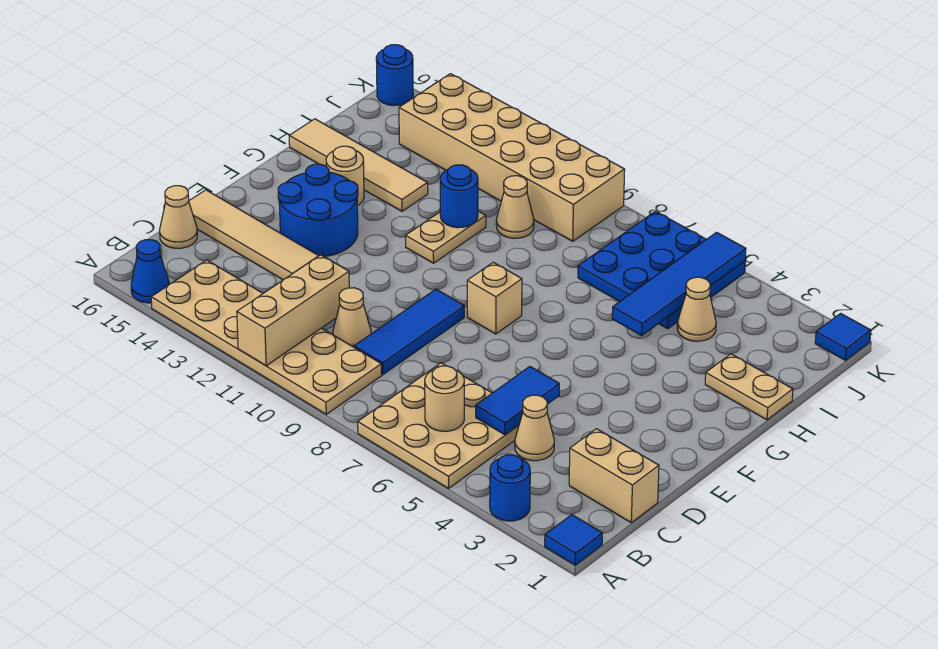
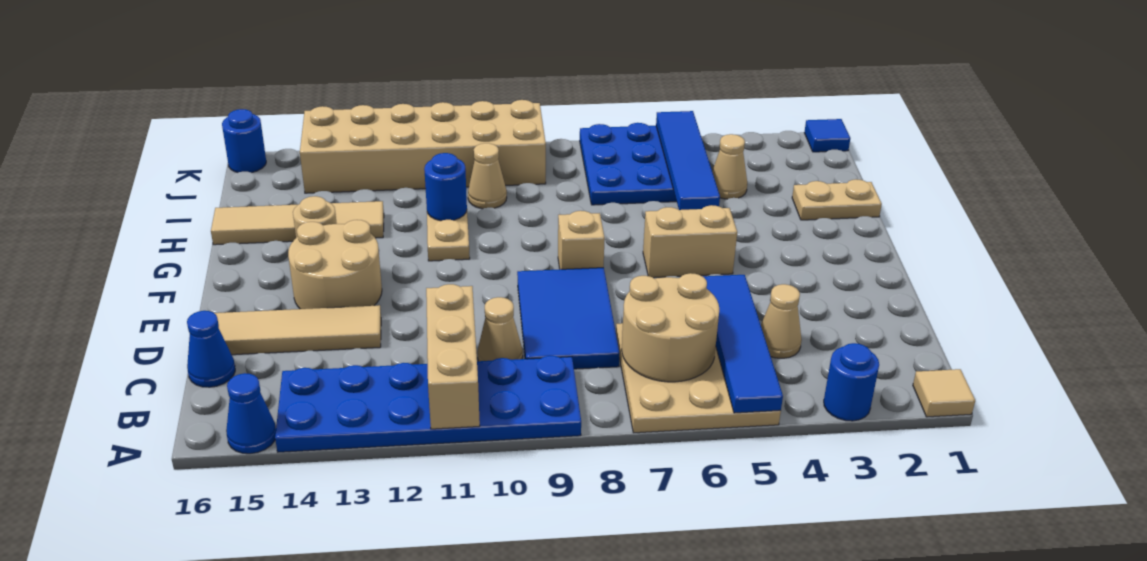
blue tile A1 level 1 -> tan tile A1 level 1
tan plate A9:B14 level 1 -> blue plate A9:B14 level 1
tan round brick B6 level 2 -> tan round brick B6:C7 level 2
tan brick C1:C2 level 1 -> tan brick F5:F6 level 1
blue tile C5:D5 level 2 -> blue tile A5:D5 level 2
blue tile C9:E9 level 1 -> blue tile C8:E9 level 1
tan cone C16 level 1 -> blue cone C16 level 1
blue round brick E13:F14 level 1 -> tan round brick E13:F14 level 1

